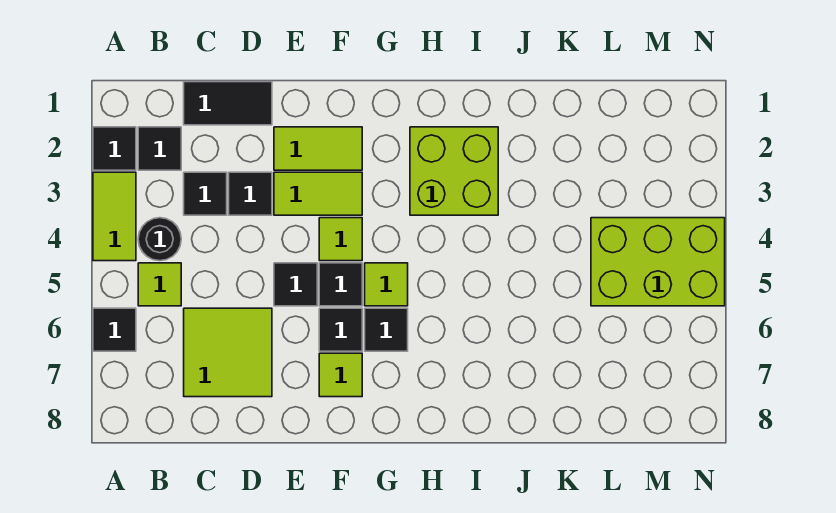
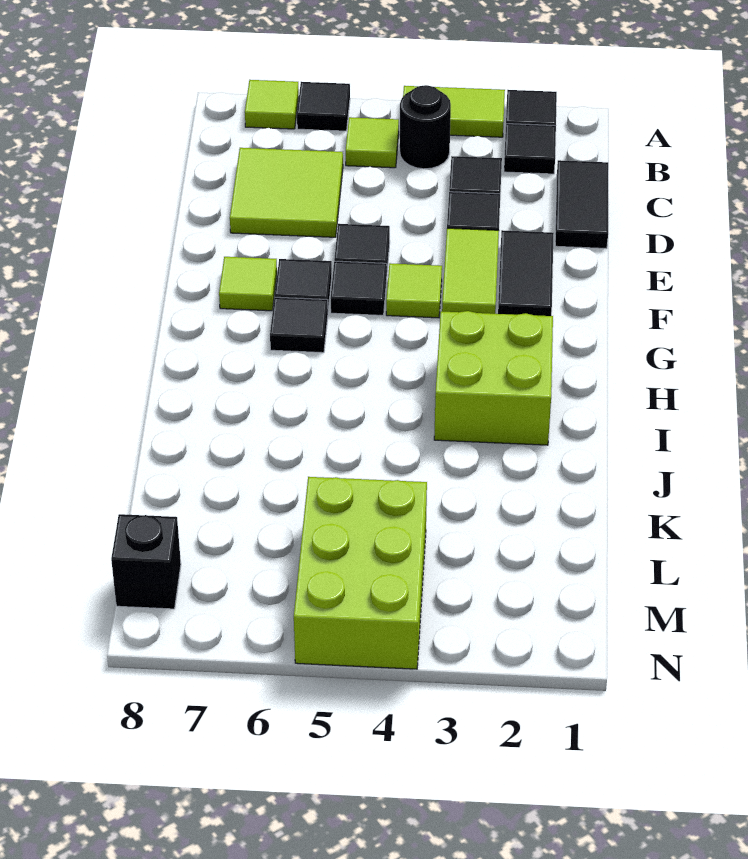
lime tile E2:F2 level 1 -> black tile E2:F2 level 1
lime tile G5 level 1 -> lime tile A7 level 1
none -> black brick M8 level 1

